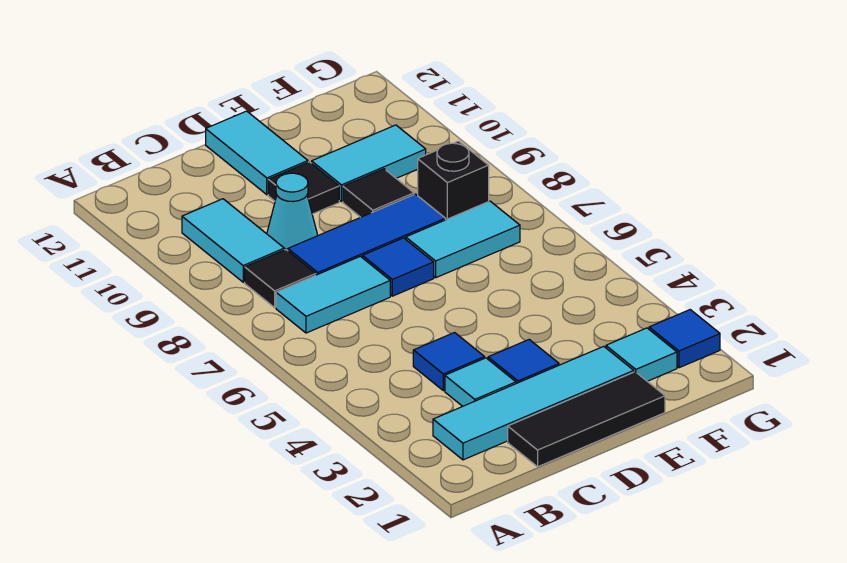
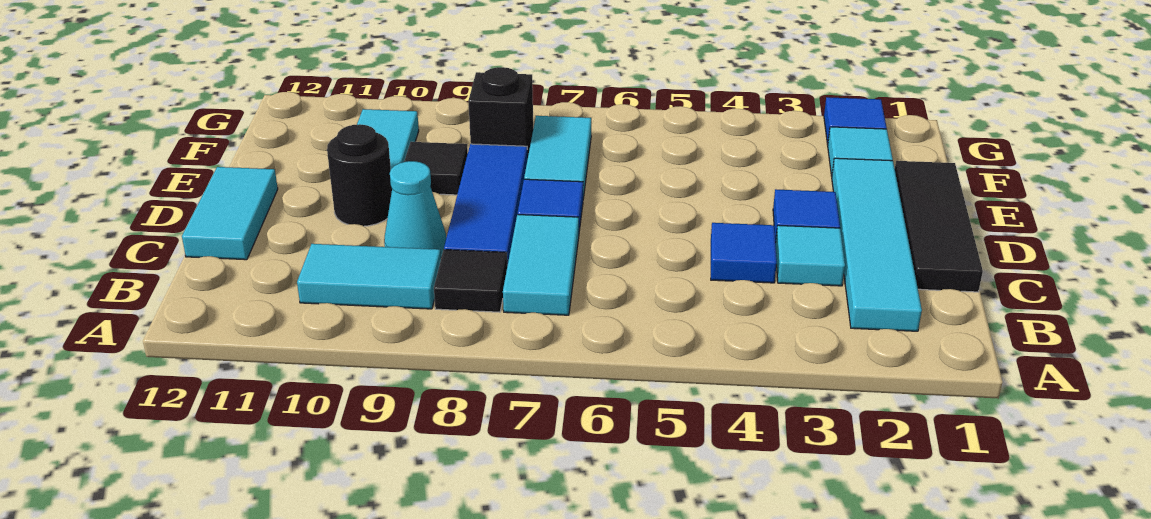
black tile D10 level 1 -> black round brick D10 level 1
cyan tile D11:D12 level 1 -> cyan tile C12:D12 level 1

